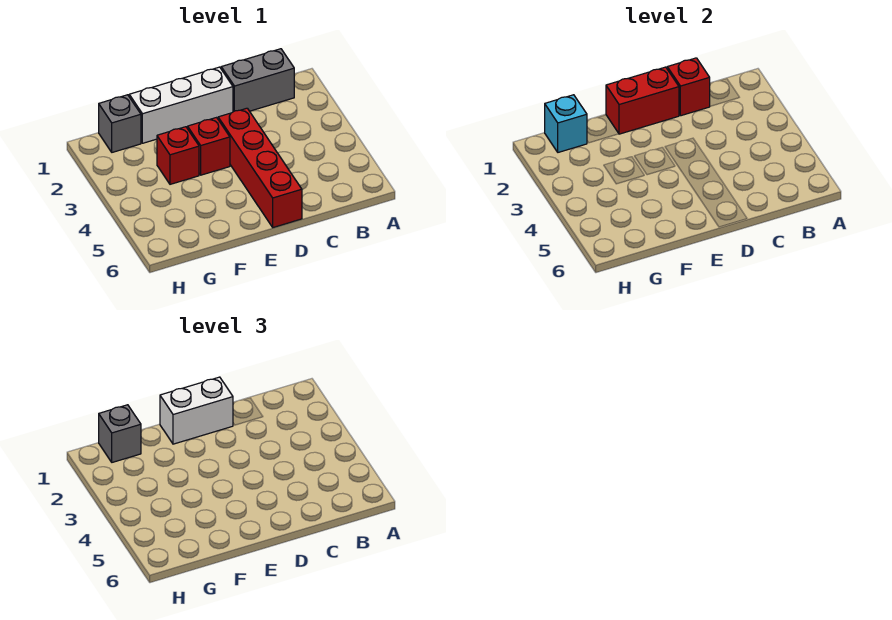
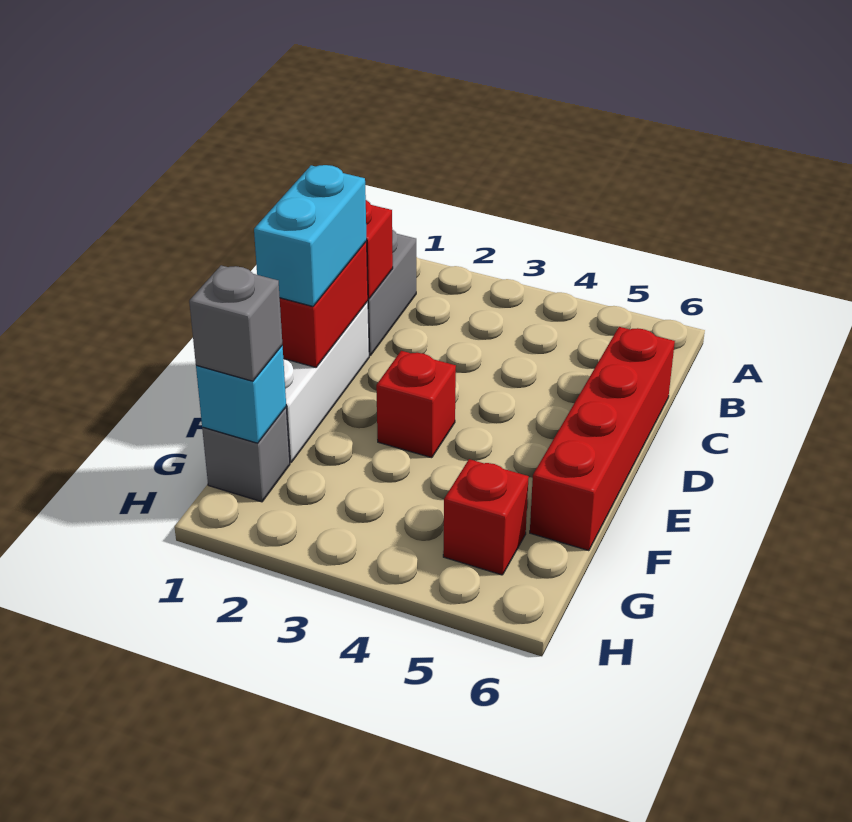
white brick D1:E1 level 3 -> cyan brick D1:E1 level 3
red brick D3:D6 level 1 -> red brick C6:F6 level 1
red brick F3 level 1 -> red brick G5 level 1

